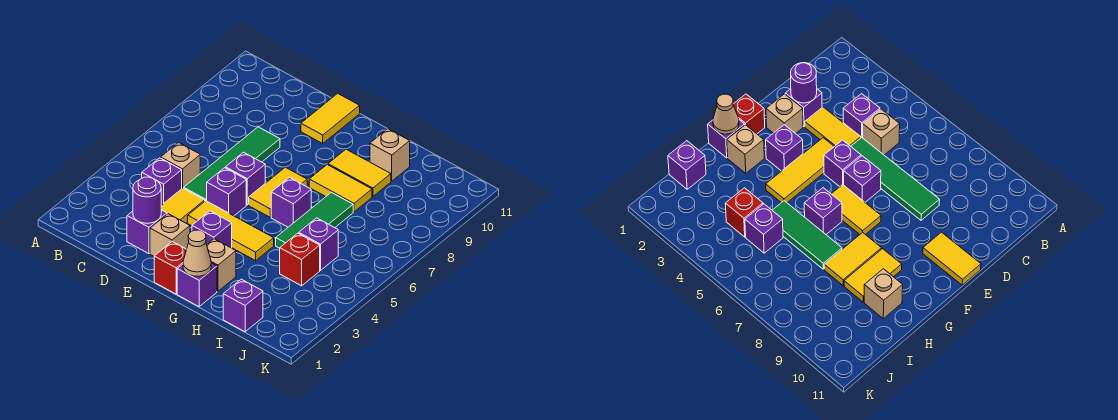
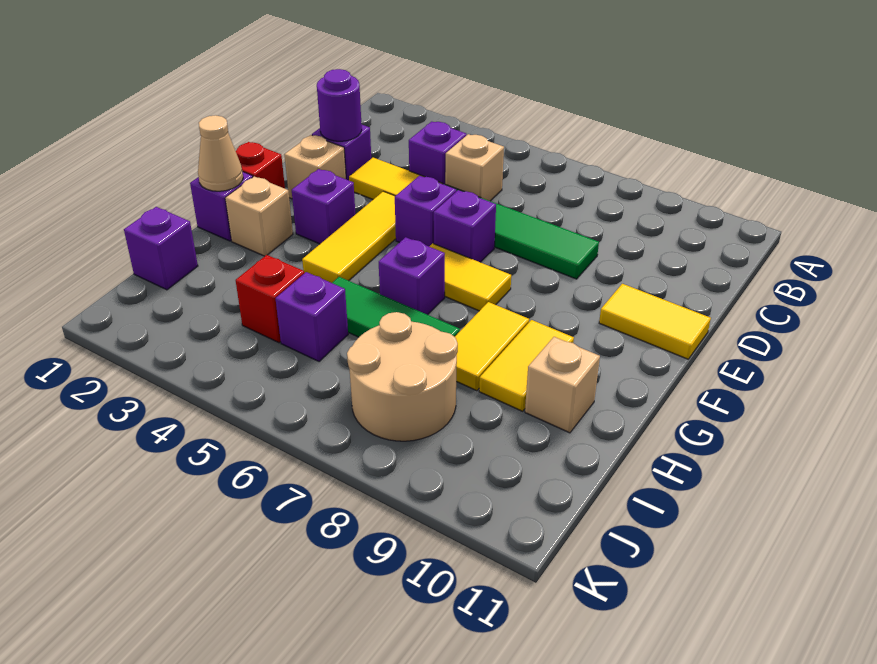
none -> tan round brick I7:J8 level 1

